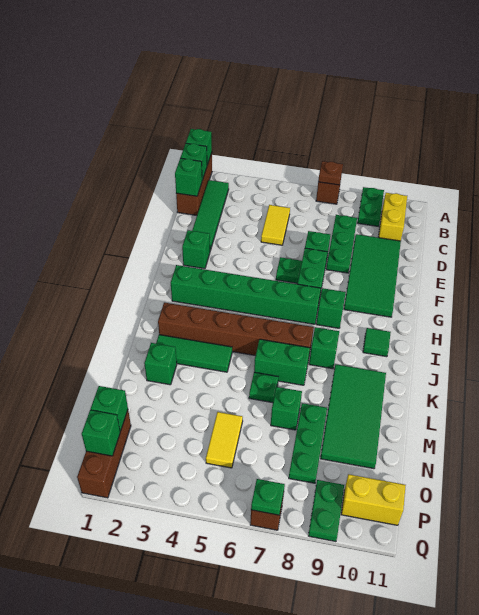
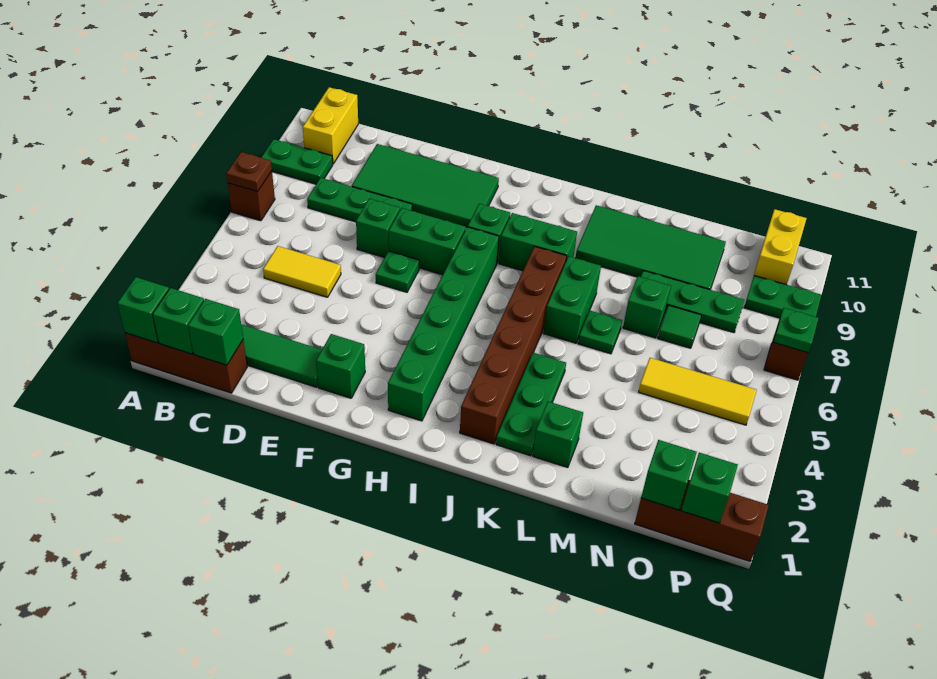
yellow brick B10:C10 level 1 -> yellow brick B10:B11 level 1
green tile I10 level 1 -> green tile N7 level 1
green brick J8 level 1 -> green brick I8:J8 level 1
green tile K2:K4 level 1 -> green plate K2:K4 level 1
yellow tile N5:O5 level 1 -> yellow tile N5:P5 level 1

